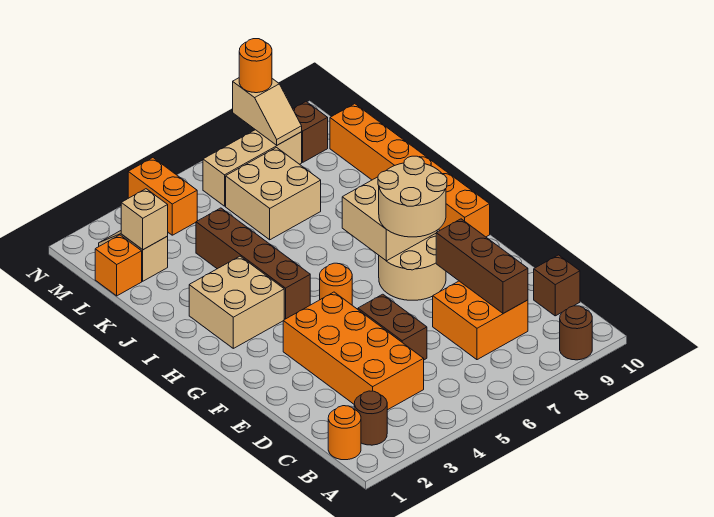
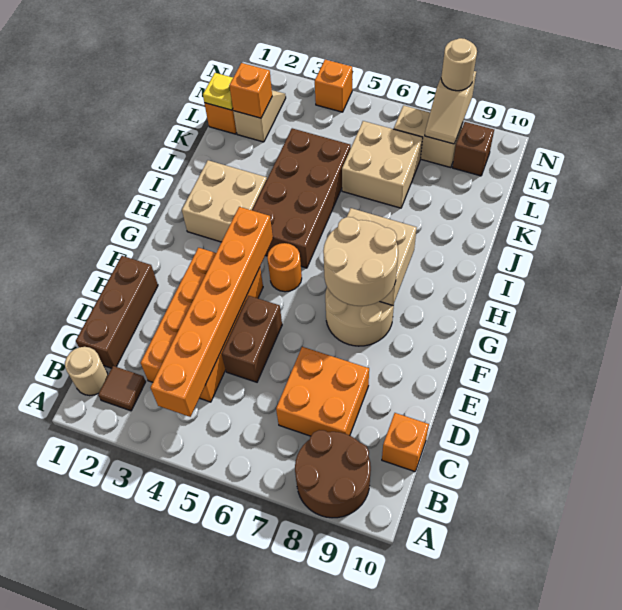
brown round brick A9 level 1 -> brown round brick A8:B9 level 1
orange round brick B1 level 1 -> tan round brick B1 level 1
brown round brick B2 level 1 -> brown tile B2 level 1
brown brick C8:E8 level 2 -> brown brick C1:E1 level 1
brown brick C10 level 1 -> orange brick C10 level 1
orange brick G10:L10 level 1 -> orange brick B4:G4 level 2
brown brick H4:K4 level 1 -> brown brick H4:K5 level 1
none -> yellow plate L1 level 2
tan brick L2 level 2 -> orange brick L2 level 2
orange brick M4:N4 level 1 -> orange brick N4 level 1
tan brick M6:M8 level 1 -> tan brick M7:M8 level 1
orange round brick N8 level 3 -> tan round brick N8 level 3

